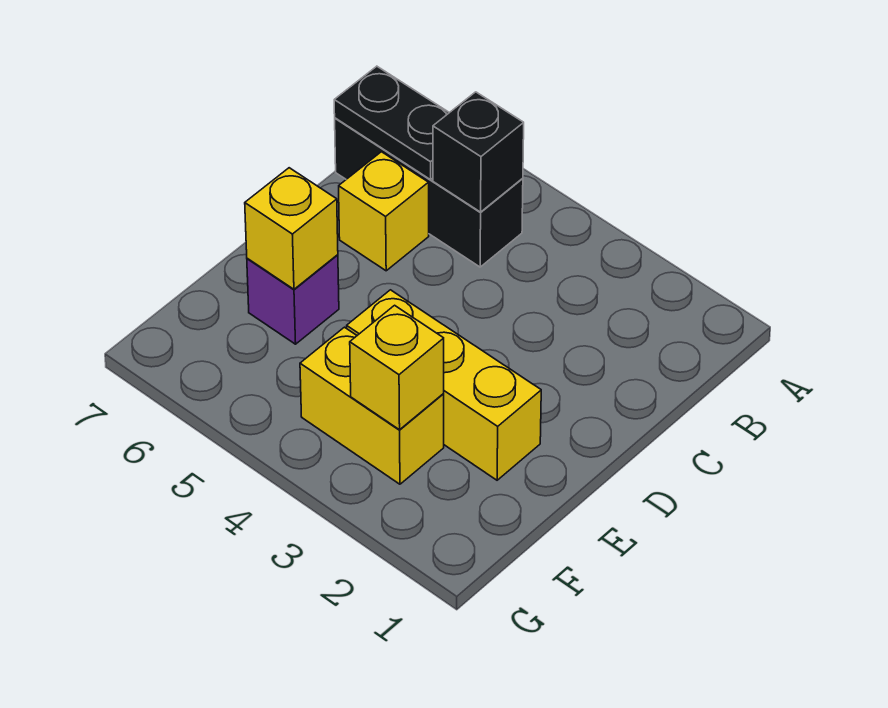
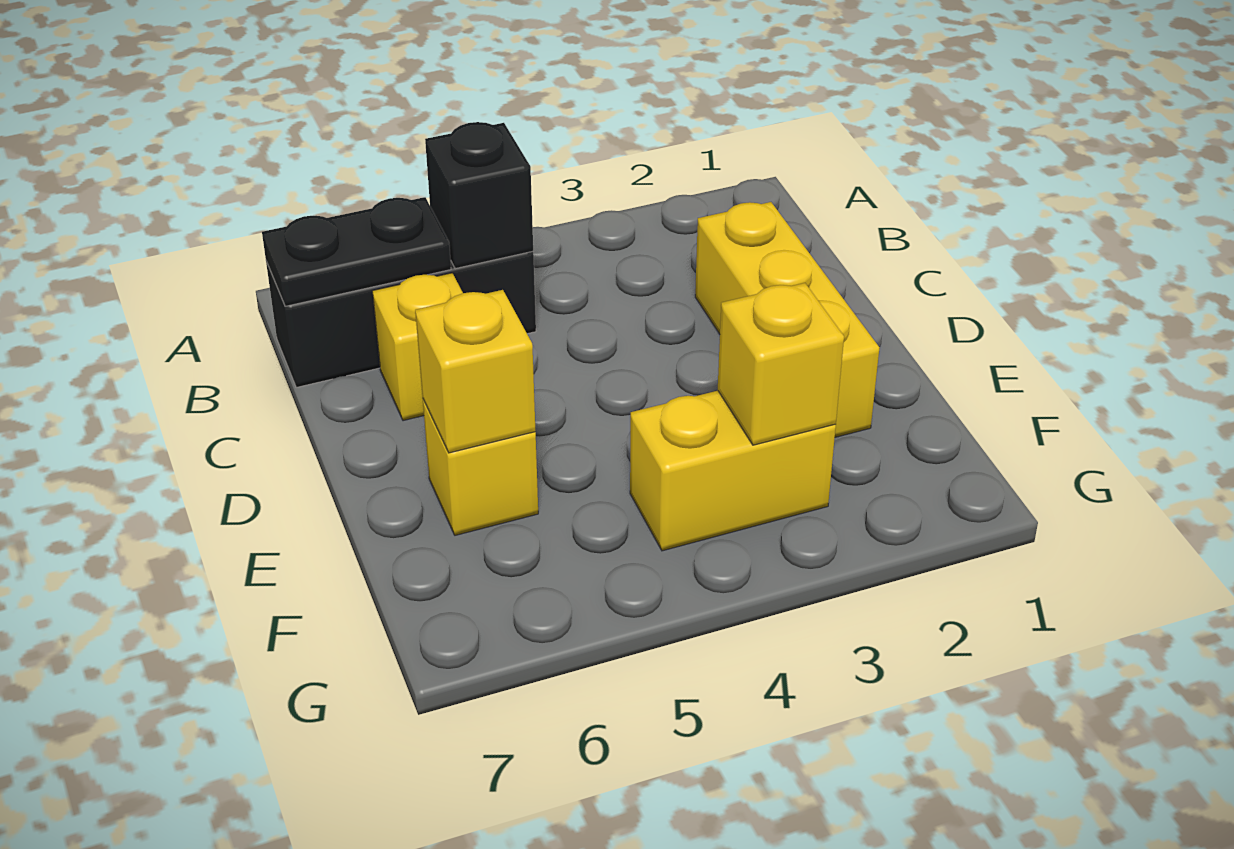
yellow brick E2:E4 level 1 -> yellow brick C2:E2 level 1
purple brick E6 level 1 -> yellow brick E6 level 1

